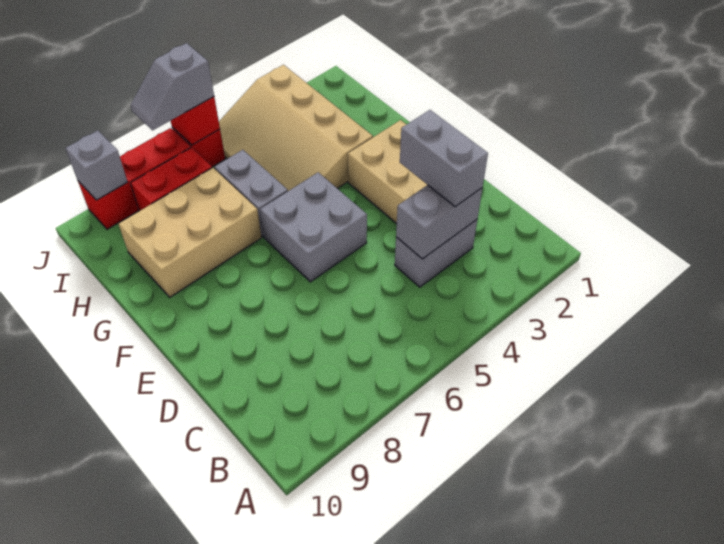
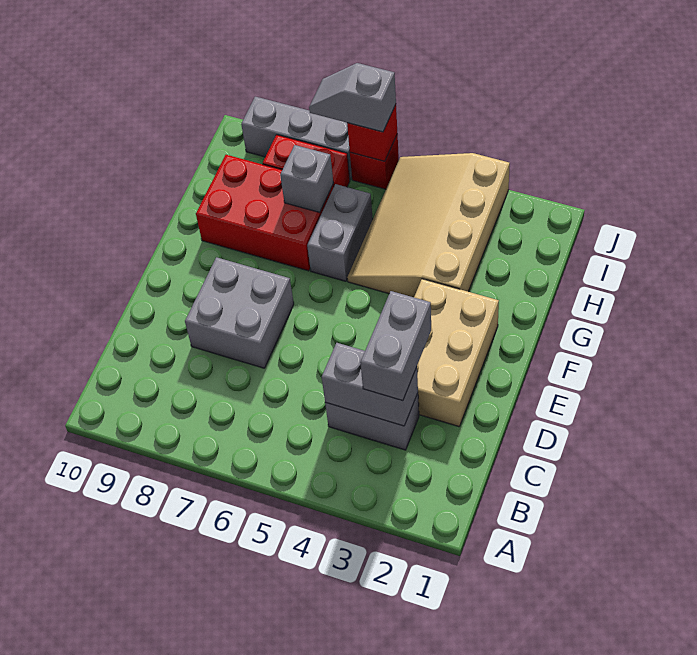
grey brick E5:F6 level 1 -> grey brick D7:E8 level 1
tan brick G7:H9 level 1 -> red brick G7:H9 level 1
red brick J7:J9 level 1 -> grey brick J7:J9 level 1
grey brick J9 level 2 -> grey brick H7 level 2

